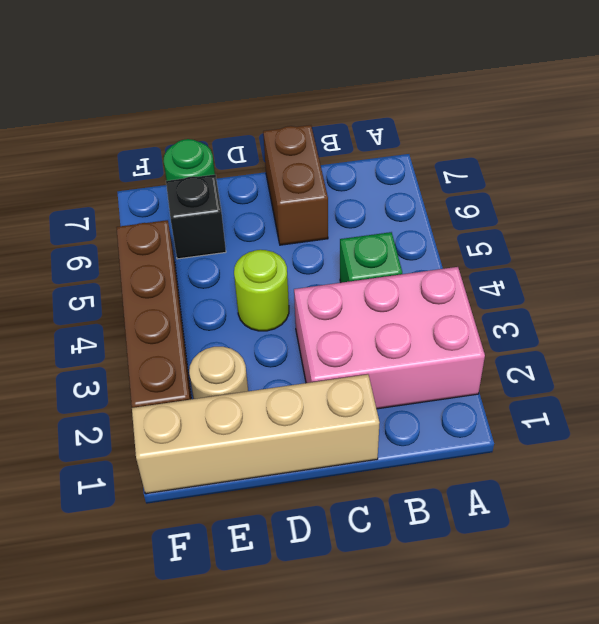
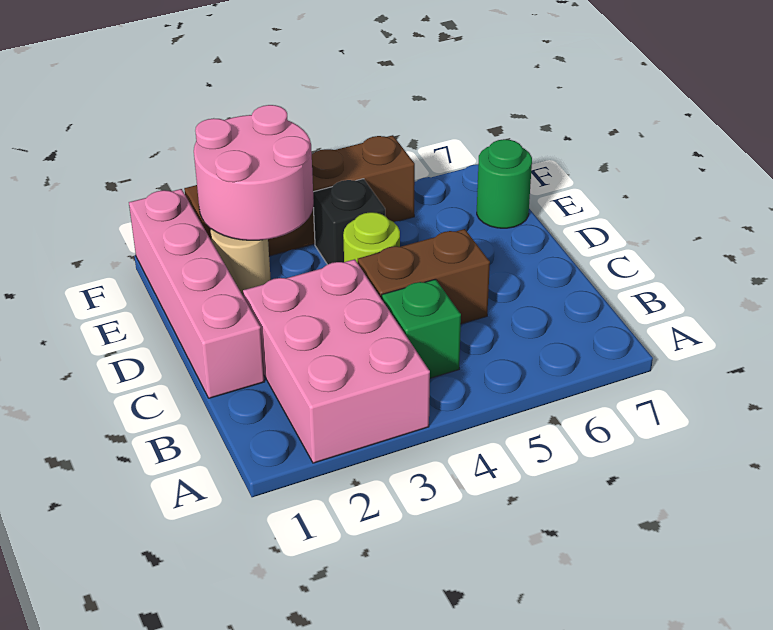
tan brick C1:F1 level 1 -> pink brick C1:F1 level 1
brown brick C6:C7 level 1 -> brown brick C4:C5 level 1
none -> pink round brick E2:F3 level 2
black brick E6 level 1 -> black brick E4 level 1

